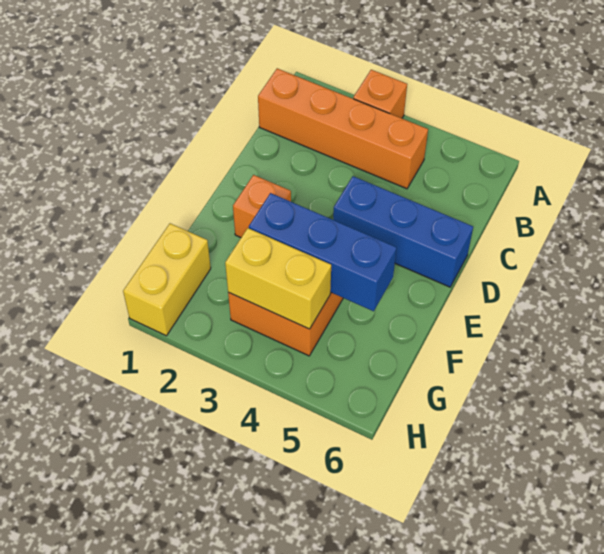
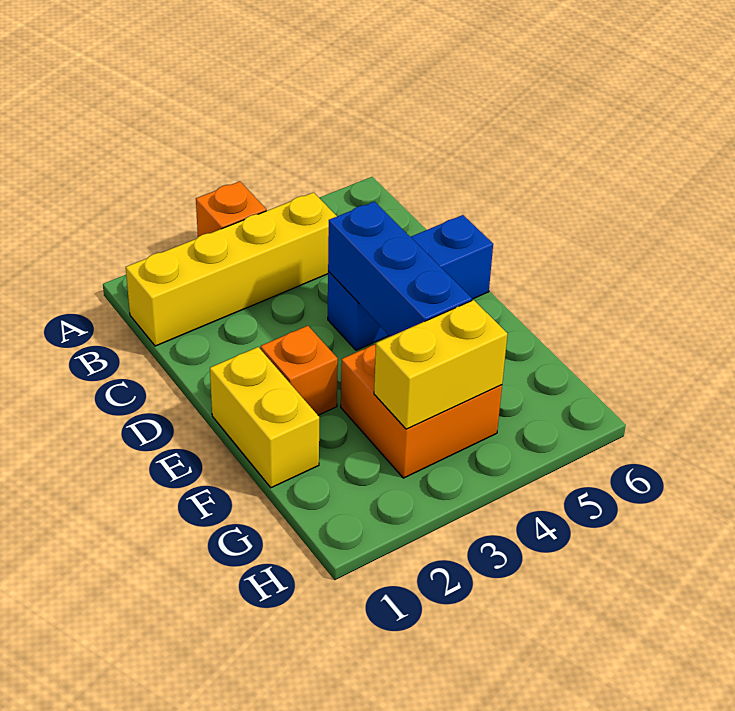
orange brick B1:B4 level 1 -> yellow brick B1:B4 level 1
blue brick F3:F5 level 2 -> blue brick D4:F4 level 2
yellow brick G1:H1 level 1 -> yellow brick E1:F1 level 1

